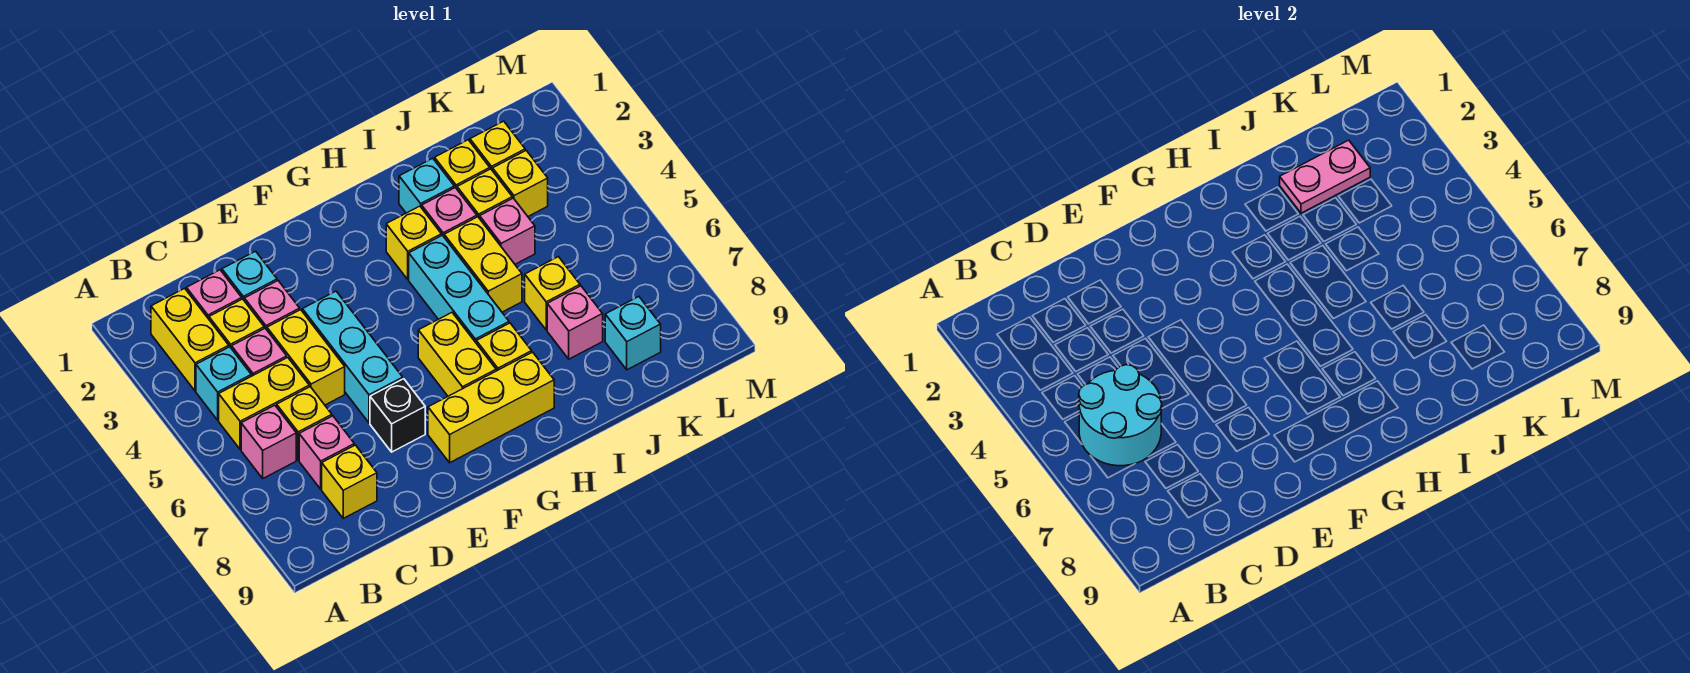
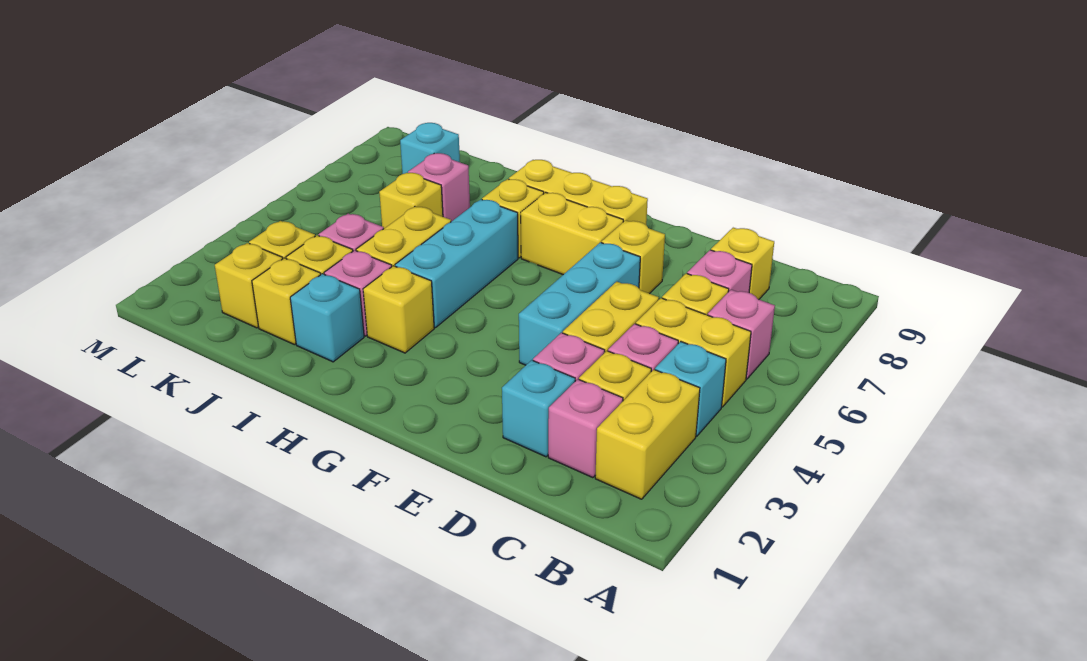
cyan round brick B5:C6 level 2 -> none
black brick E7 level 1 -> yellow brick E7 level 1
yellow brick G6:G7 level 1 -> yellow brick F7:G7 level 1
pink plate J2:K2 level 2 -> none

